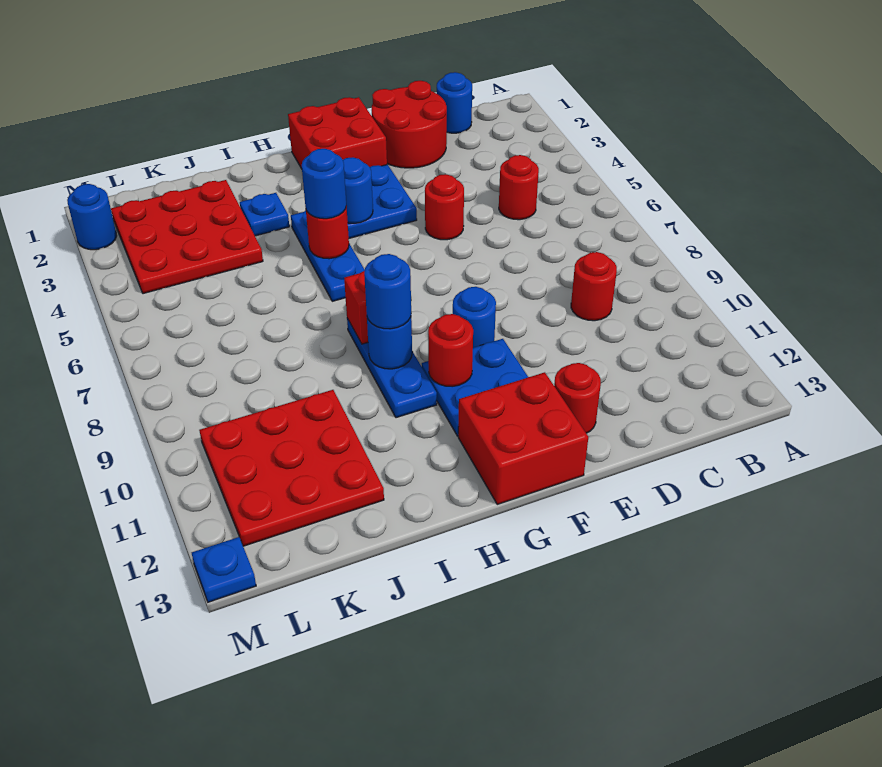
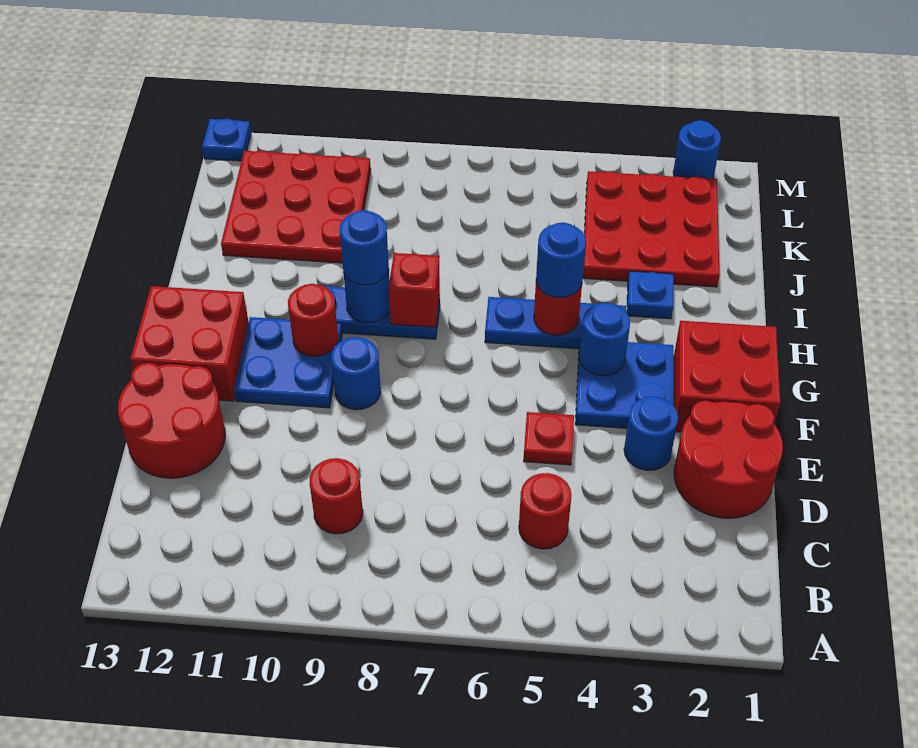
blue round brick C1 level 1 -> blue round brick E3 level 1
red round brick E5 level 1 -> red plate E5 level 1
red round brick E12 level 1 -> red round brick D12:E13 level 1

